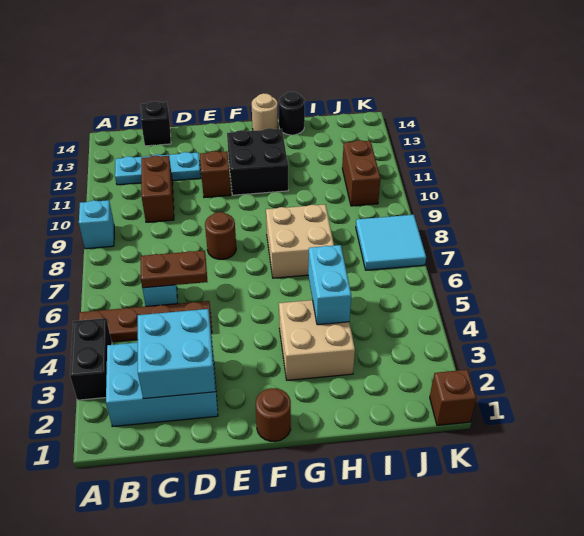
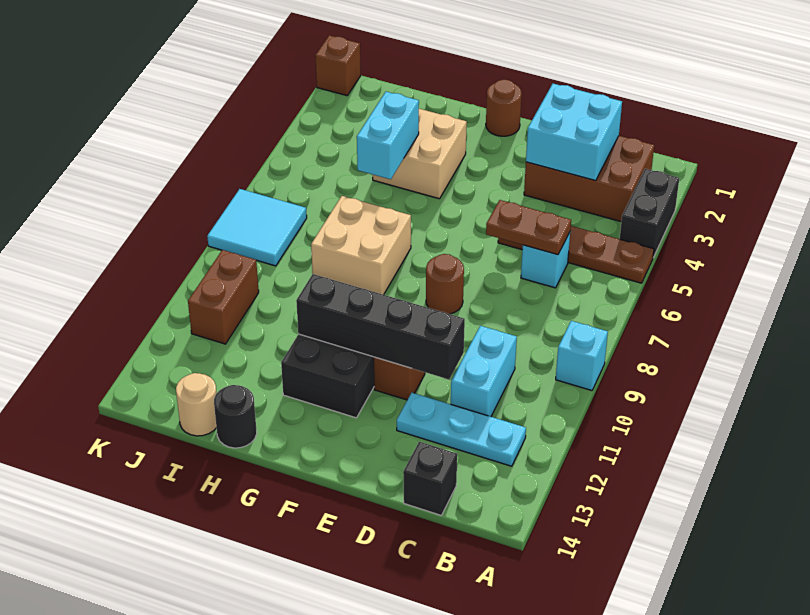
cyan brick B2:D3 level 1 -> brown brick B2:D3 level 1
brown brick C10:C11 level 1 -> cyan brick C10:C11 level 1
none -> black brick D11:G11 level 2
tan round brick G14 level 1 -> tan round brick I14 level 1

